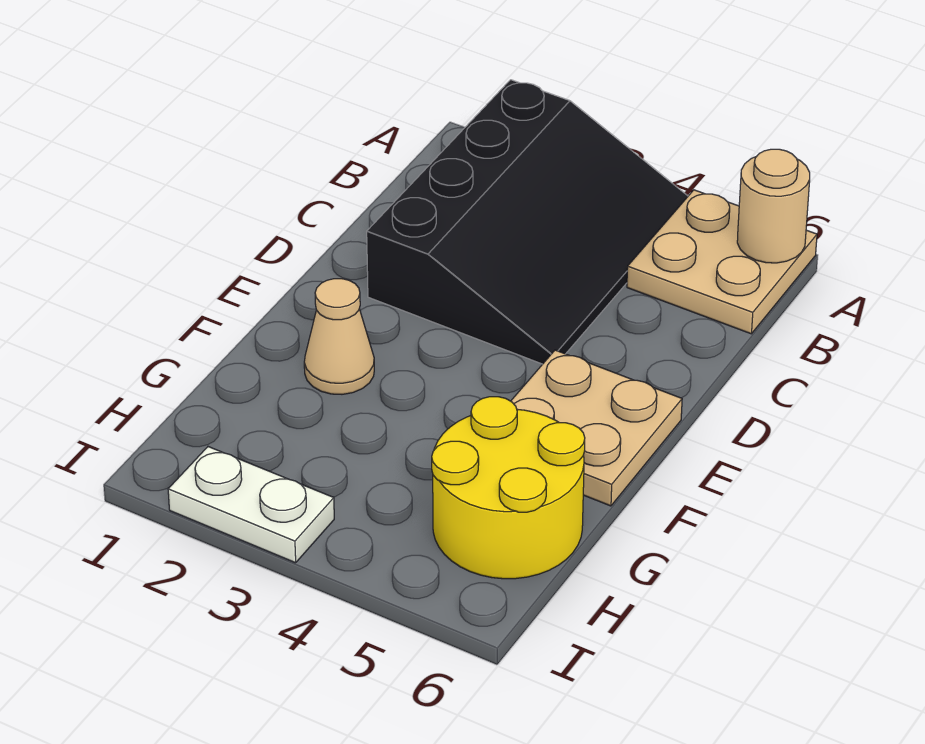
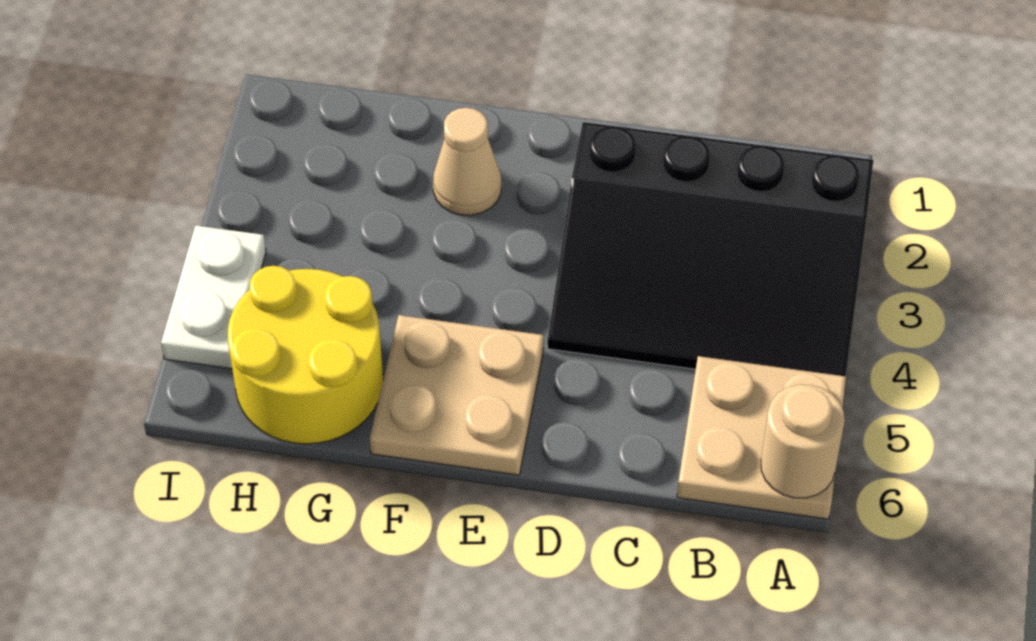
white plate I2:I3 level 1 -> white plate I4:I5 level 1

